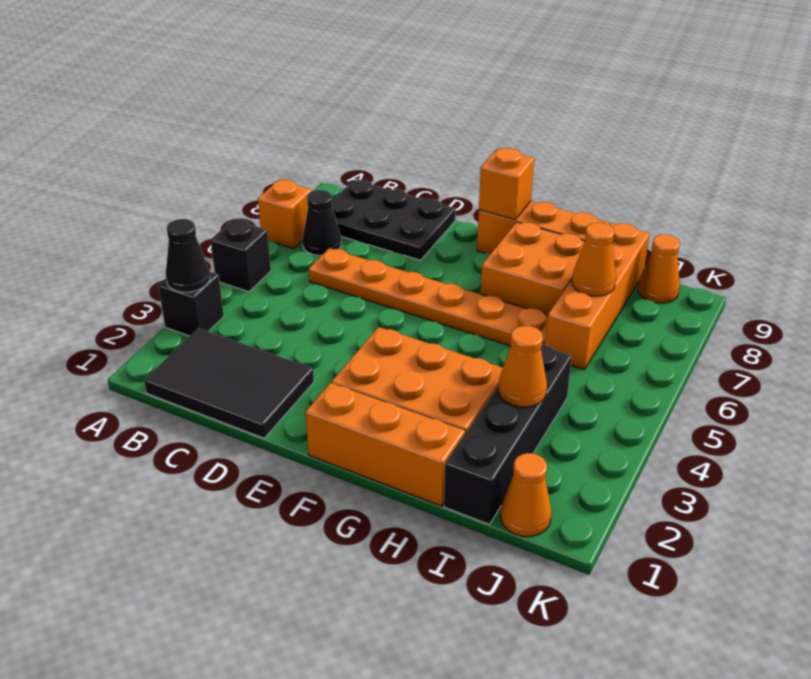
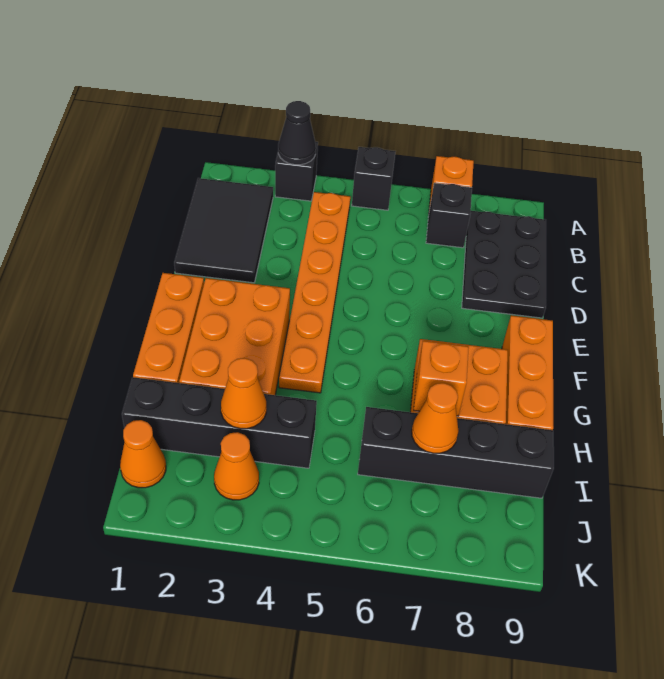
black cone B7 level 1 -> black brick B7 level 1
orange plate C6:H6 level 1 -> orange plate B4:G4 level 1
orange brick F9 level 2 -> orange brick H7 level 2
orange brick I6:I9 level 1 -> black brick I6:I9 level 1
orange cone J9 level 1 -> orange cone J3 level 1

